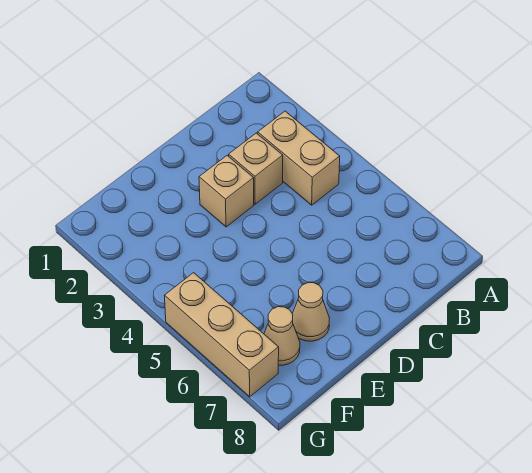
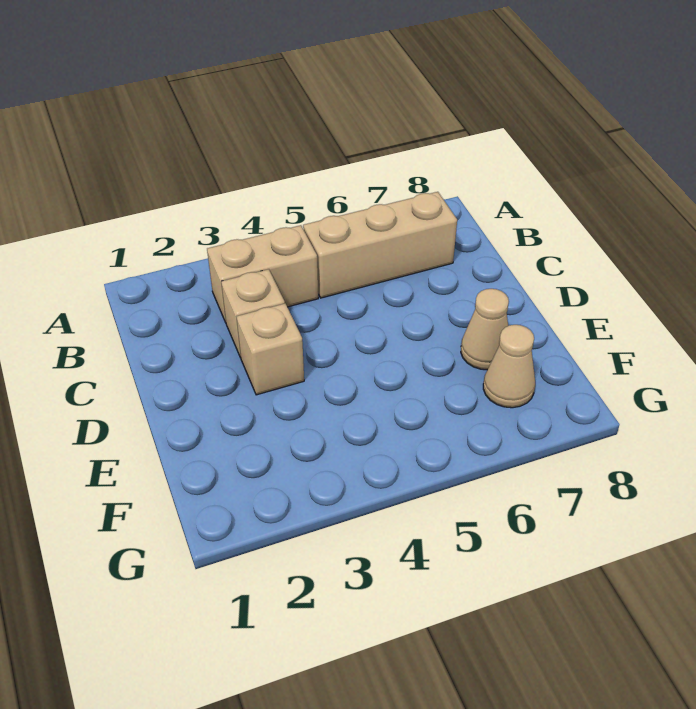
tan brick G5:G7 level 1 -> tan brick B5:B7 level 1

